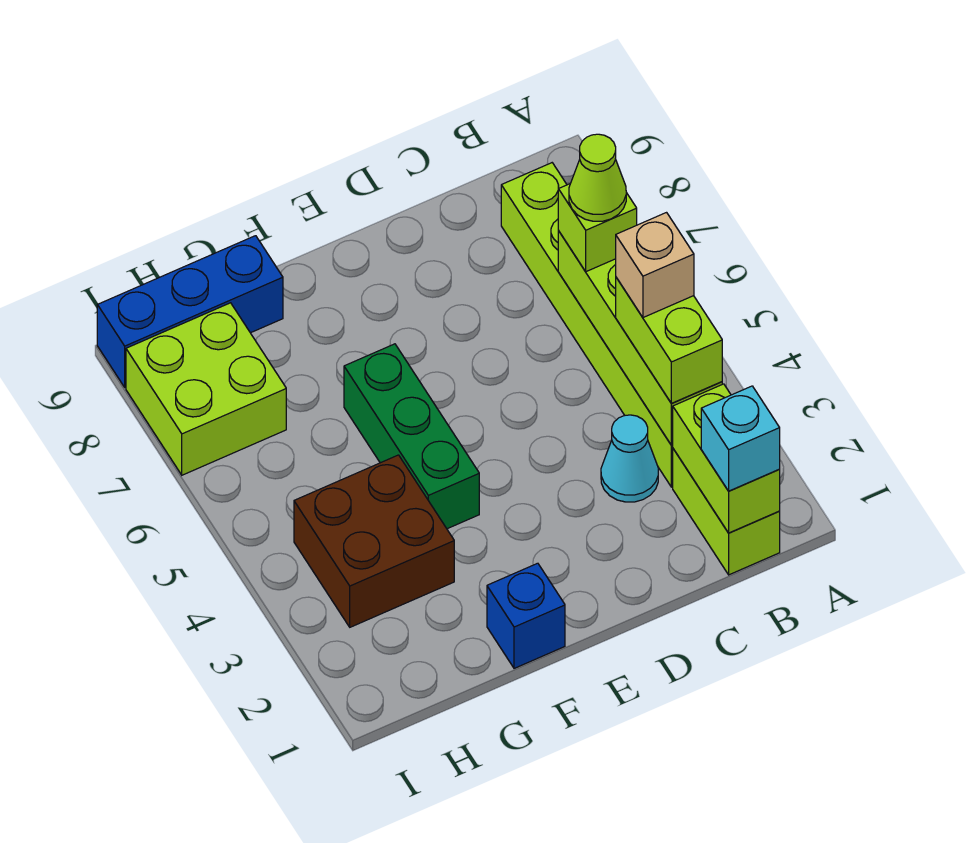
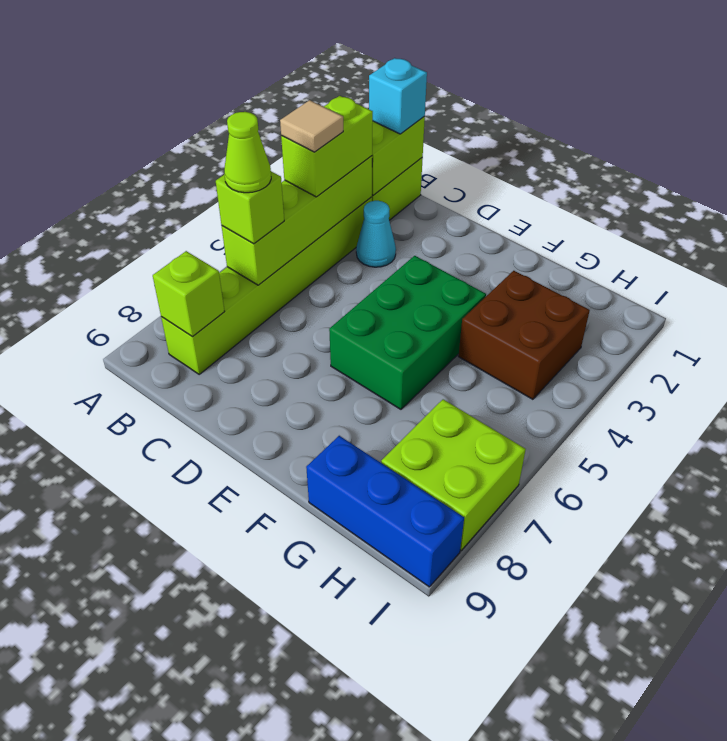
tan brick B4 level 4 -> tan tile B4 level 4
none -> lime brick B8 level 2
blue brick F1 level 1 -> none
green brick F4:F6 level 1 -> green brick E4:F6 level 1

